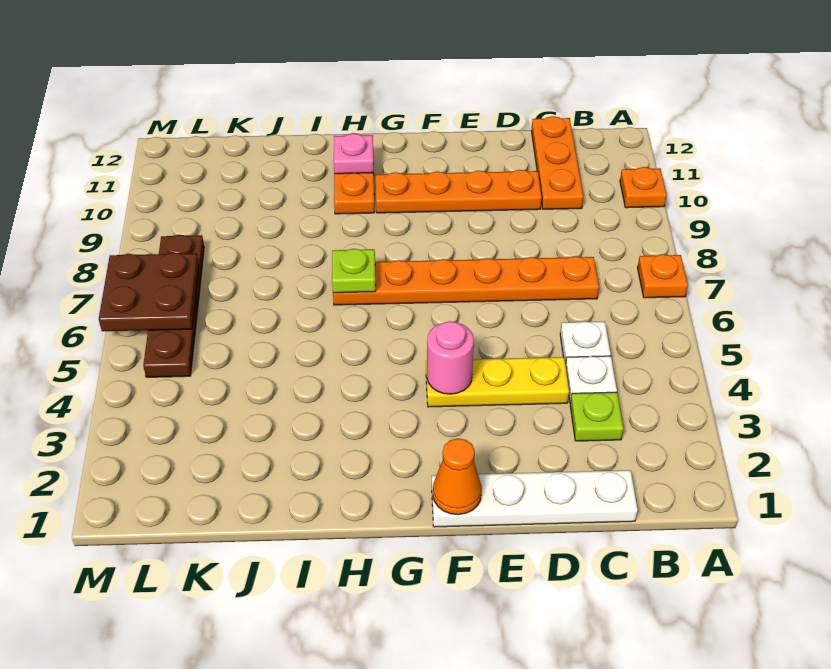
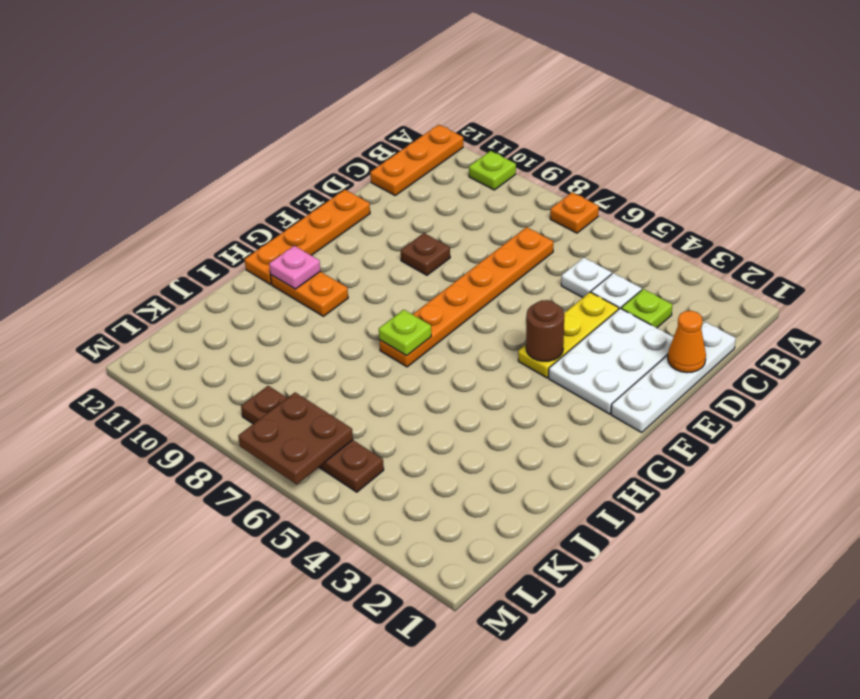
orange plate A10 level 1 -> lime plate A10 level 1
orange plate C10:C12 level 1 -> orange plate A12:C12 level 1
none -> white plate D2:F3 level 1
orange plate D10:G10 level 1 -> orange plate E12:H12 level 1
none -> brown plate E9 level 1
orange cone F1 level 2 -> orange cone D1 level 2
pink round brick F4 level 2 -> brown round brick F4 level 2

